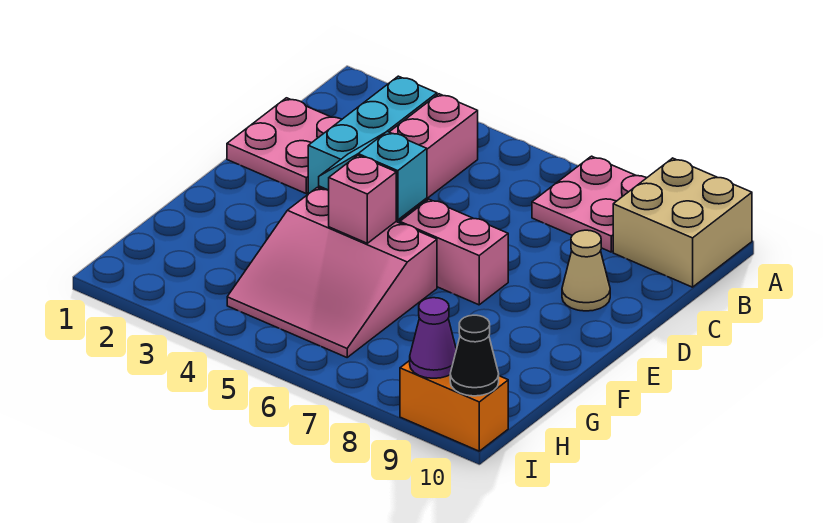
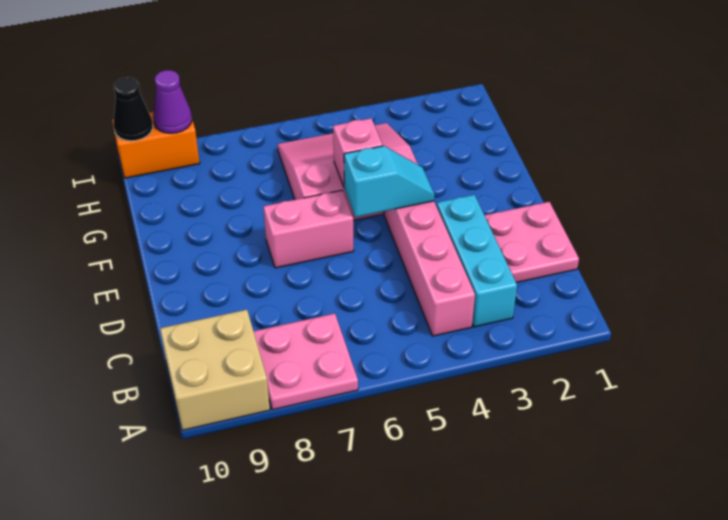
tan cone D9 level 1 -> none

